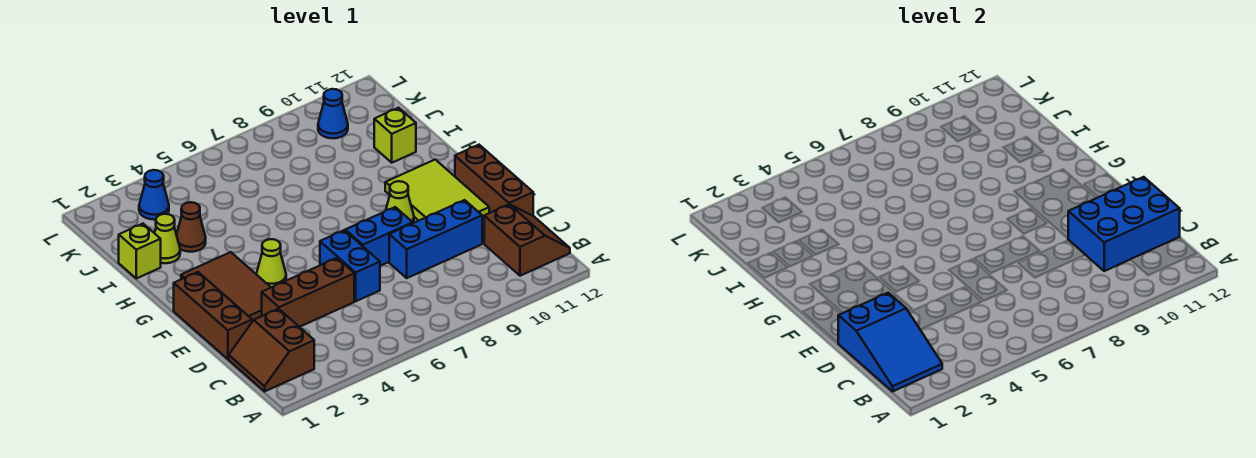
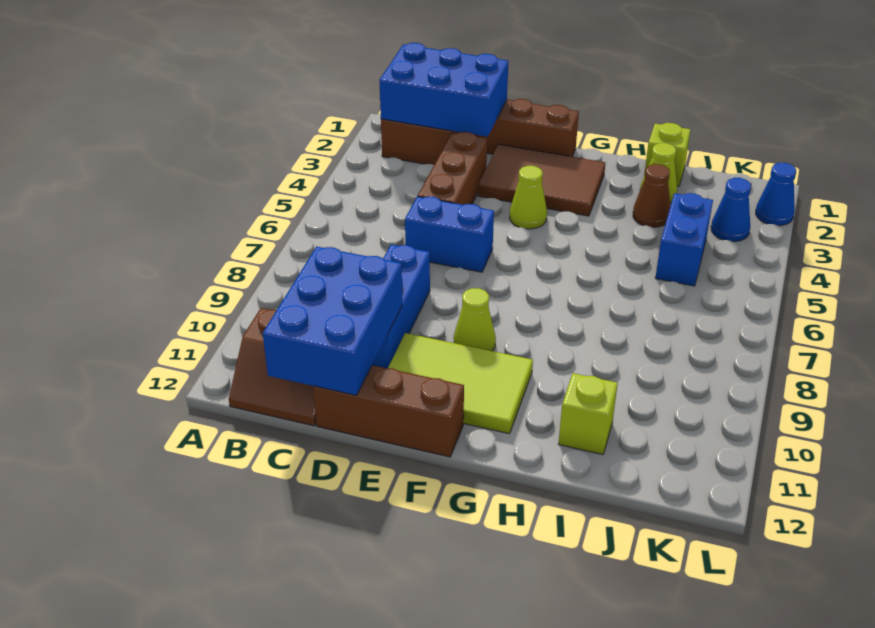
blue slope B1:D2 level 2 top D -> blue brick B1:D2 level 2
blue brick E7:E8 level 1 -> blue brick J4:J5 level 1
blue cone K10 level 1 -> blue cone L2 level 1

